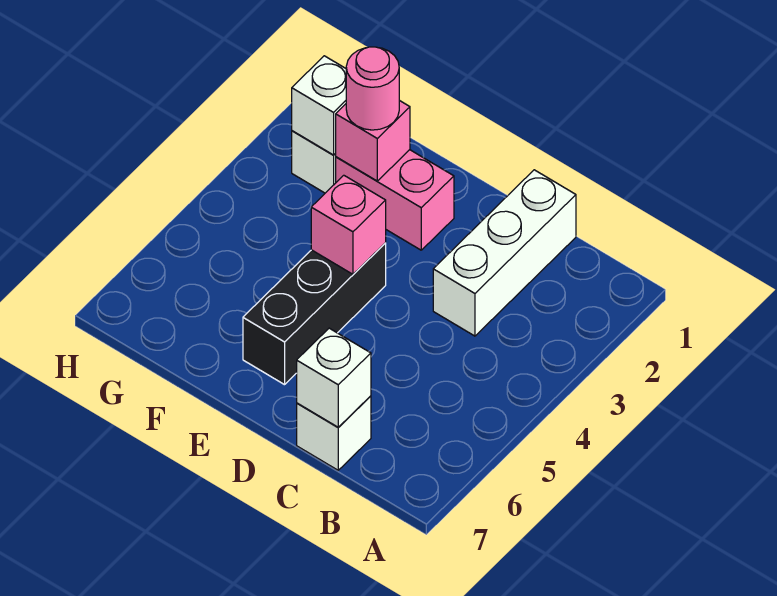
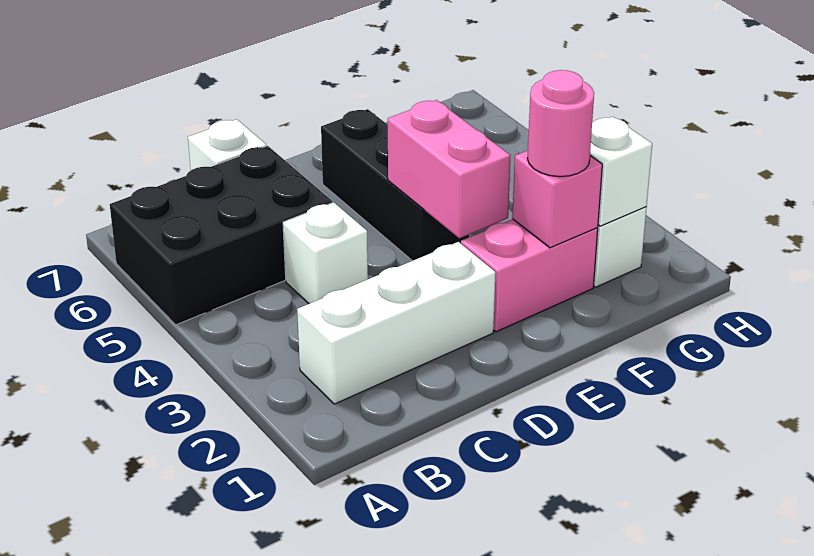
none -> black brick A5:C6 level 1
white brick C1:C3 level 1 -> white brick B2:D2 level 1
white brick C7 level 2 -> white brick C4 level 1
pink brick E4 level 2 -> pink brick E3:E4 level 2

